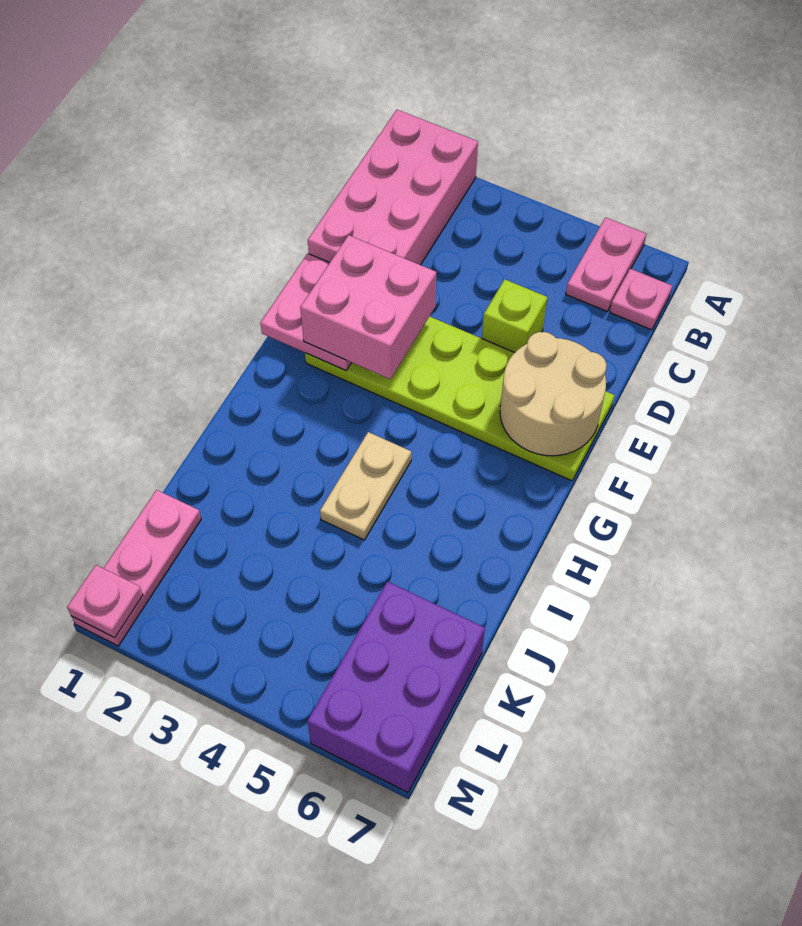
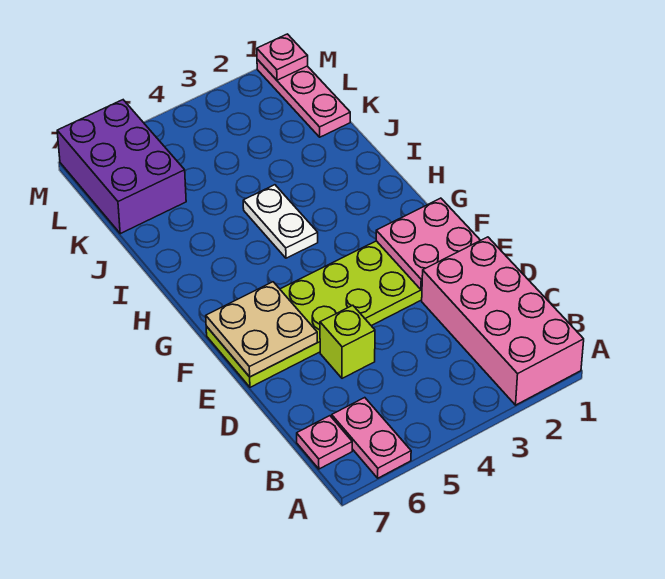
pink brick E2:F3 level 3 -> none
tan round brick E6:F7 level 2 -> tan plate E6:F7 level 2
tan plate H4:I4 level 1 -> white plate H4:I4 level 1

